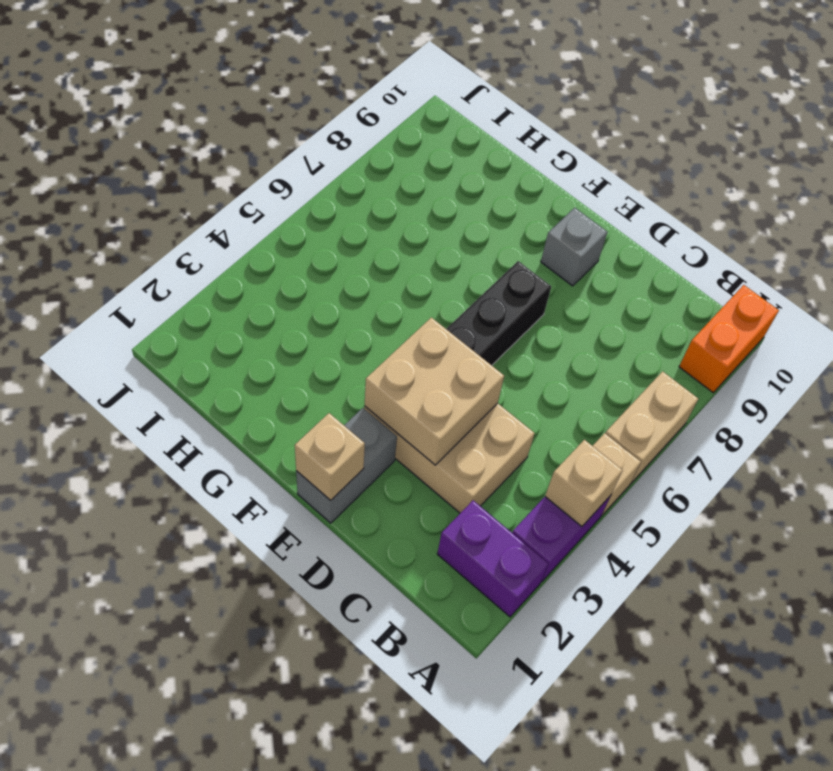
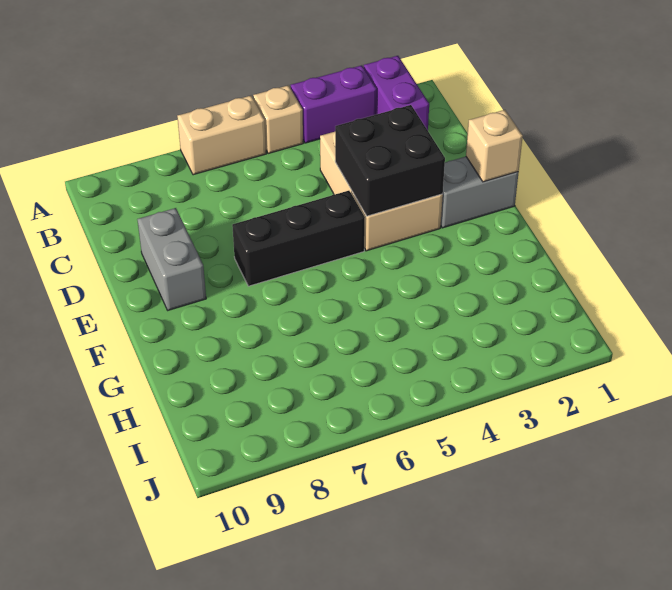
tan brick A4 level 2 -> none
orange brick A9:A10 level 1 -> none
tan brick D3:E4 level 2 -> black brick D3:E4 level 2
grey brick E9 level 1 -> grey brick D9:E9 level 1

